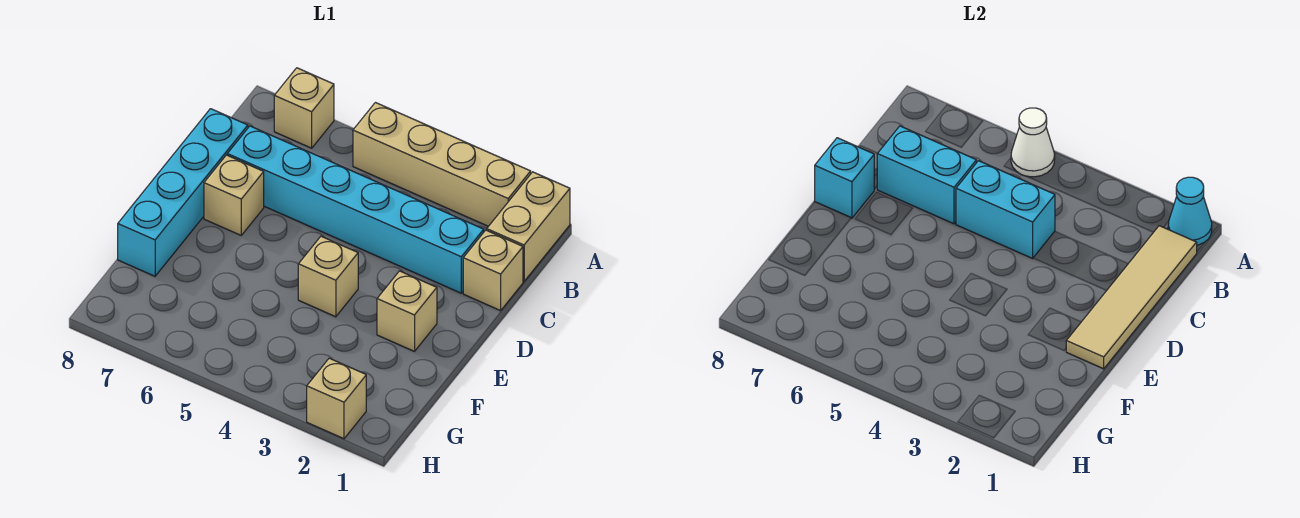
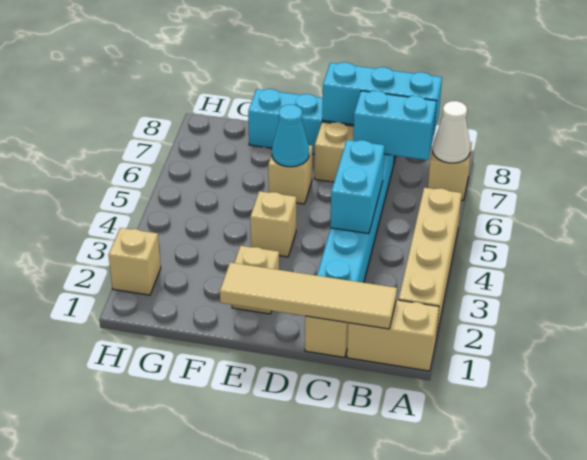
cyan cone A1 level 2 -> cyan cone E6 level 2
white cone A5 level 2 -> white cone A7 level 2
cyan brick C6:C7 level 2 -> cyan brick B7:C7 level 2
cyan brick D8 level 2 -> cyan brick B8:D8 level 2
none -> tan brick E6 level 1

